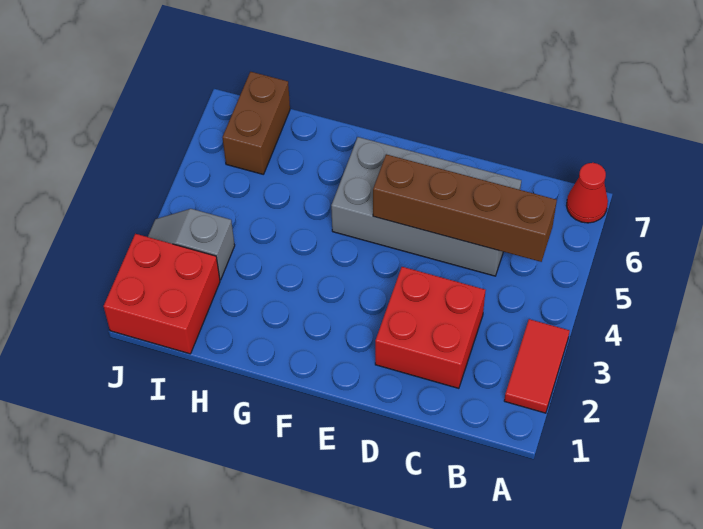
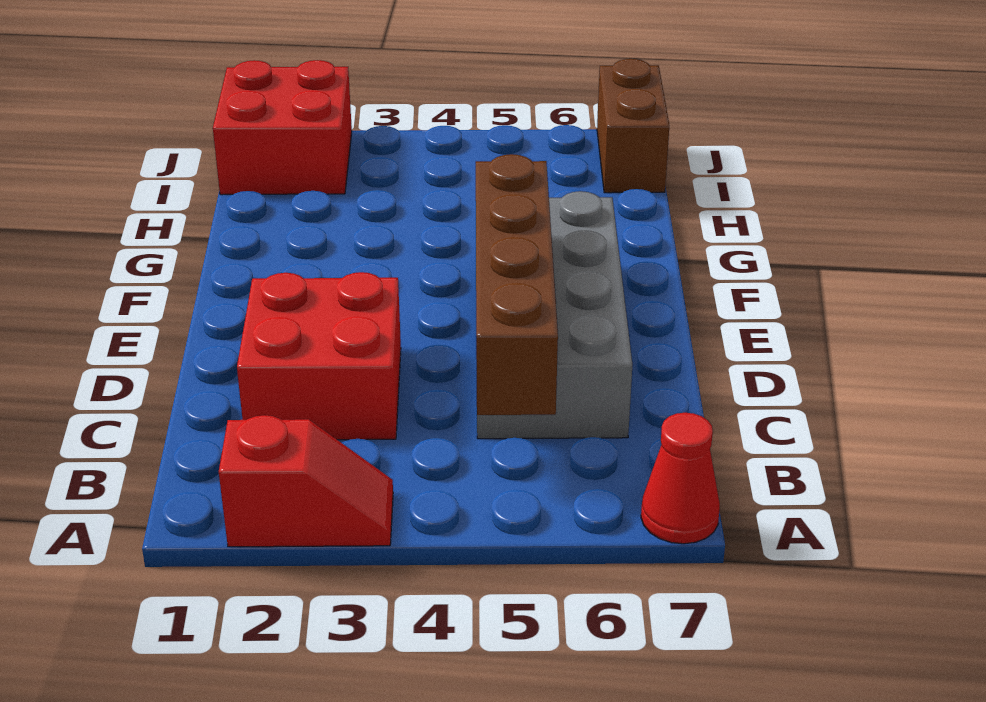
red tile A2:A3 level 1 -> red slope A2:A3 level 1 top 2
grey slope I3:J3 level 1 top I -> none
brown brick I6:I7 level 1 -> brown brick I7:J7 level 1

